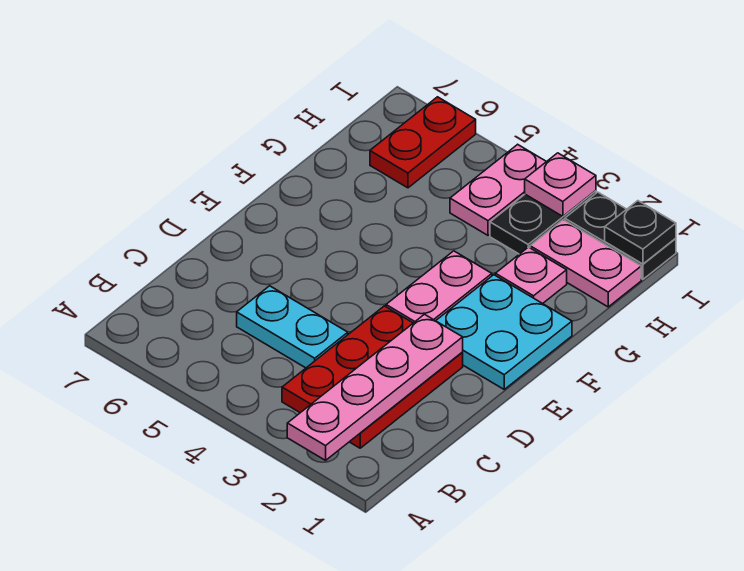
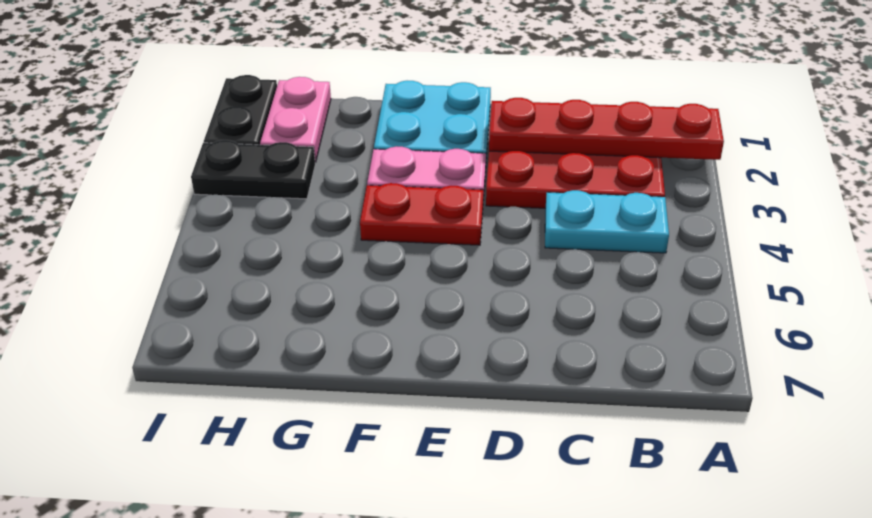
pink plate A2:D2 level 2 -> red plate A2:D2 level 2
cyan plate C4:C5 level 1 -> cyan plate B4:C4 level 1
pink plate G2 level 1 -> none
pink plate H4:I4 level 1 -> none
red plate H6:I6 level 1 -> red plate E4:F4 level 1
black plate I1 level 2 -> none
pink plate I3 level 2 -> none

